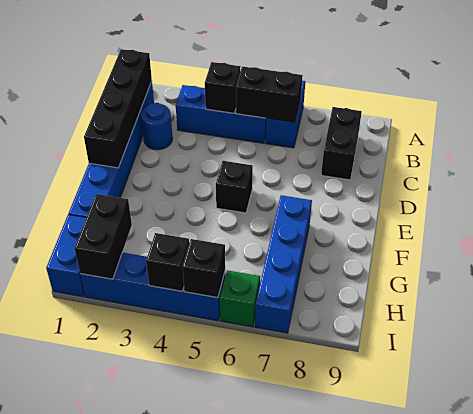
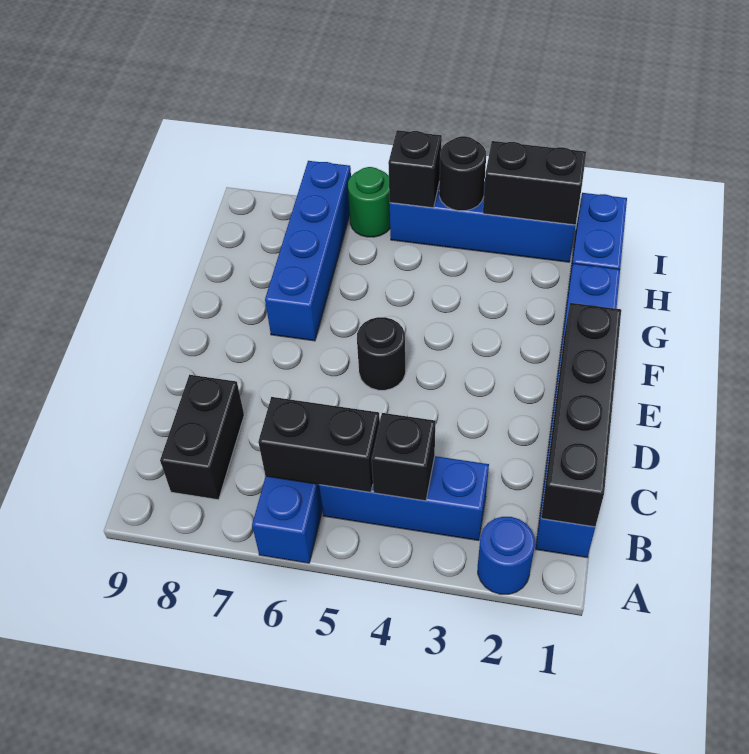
blue round brick C2 level 1 -> blue round brick A2 level 1
black brick E5 level 1 -> black round brick E5 level 1
black brick H2:I2 level 2 -> black brick I2:I3 level 2
black brick I4 level 2 -> black round brick I4 level 2
green brick I6 level 1 -> green round brick I6 level 1

